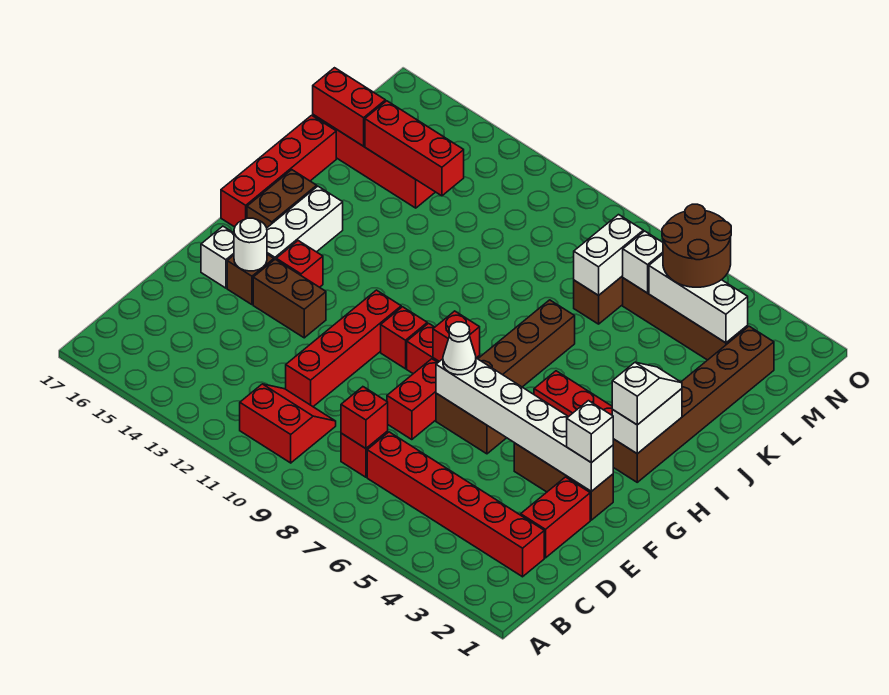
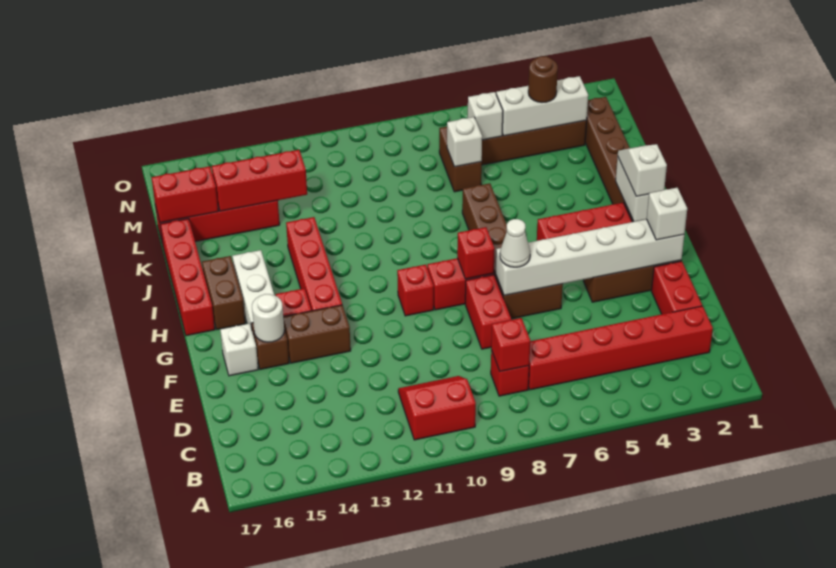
red brick D11:G11 level 1 -> red brick G13:J13 level 1
white brick L7:M7 level 2 -> white brick L7 level 2
brown round brick M4:N5 level 3 -> brown round brick M4 level 3

